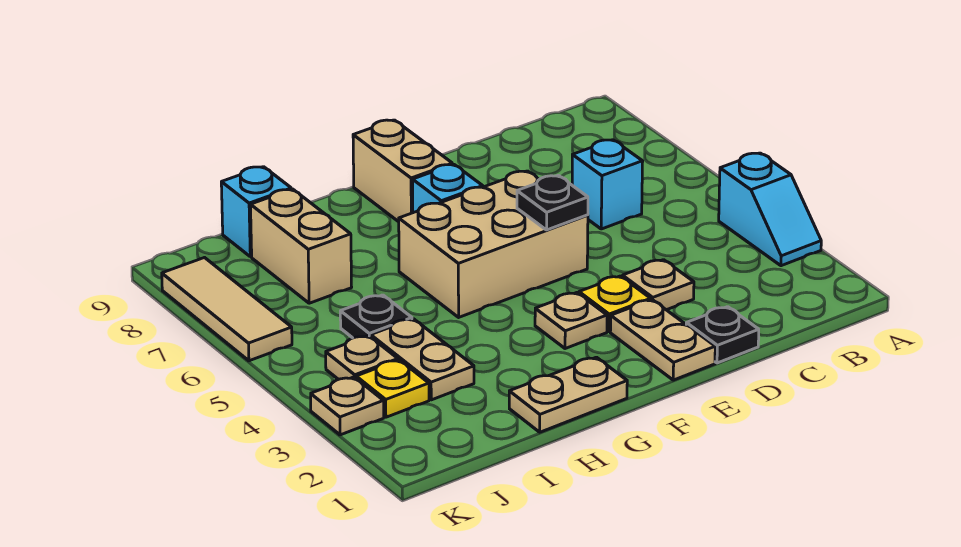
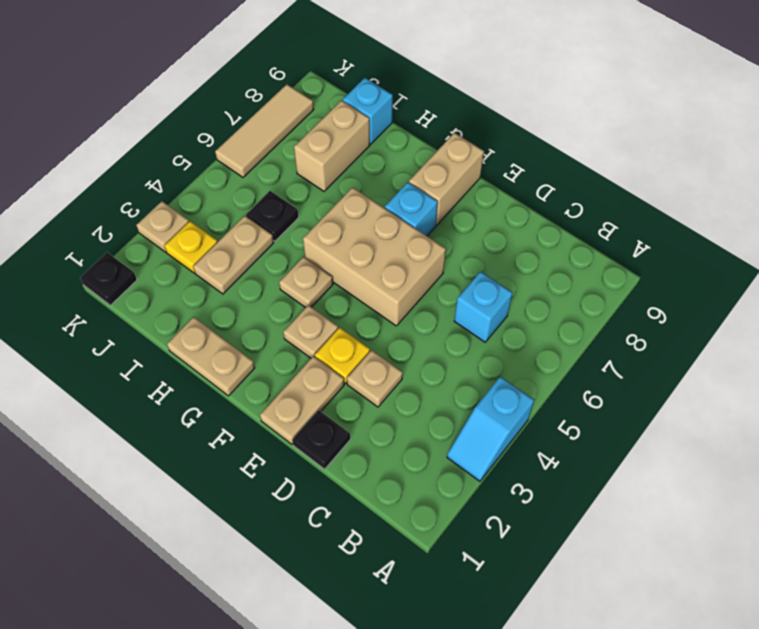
black plate E5 level 2 -> black plate K1 level 1
tan plate J4 level 1 -> tan plate G4 level 1

